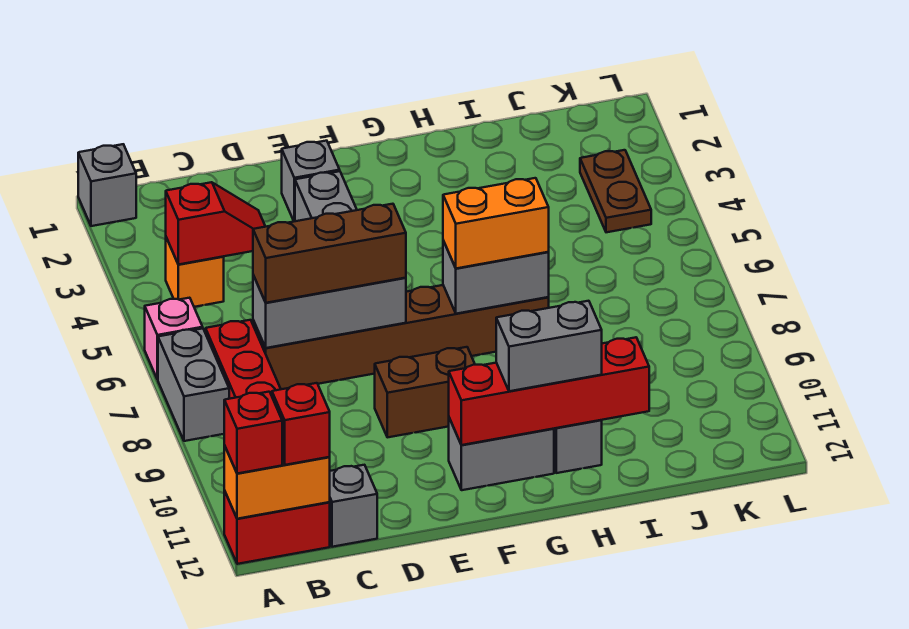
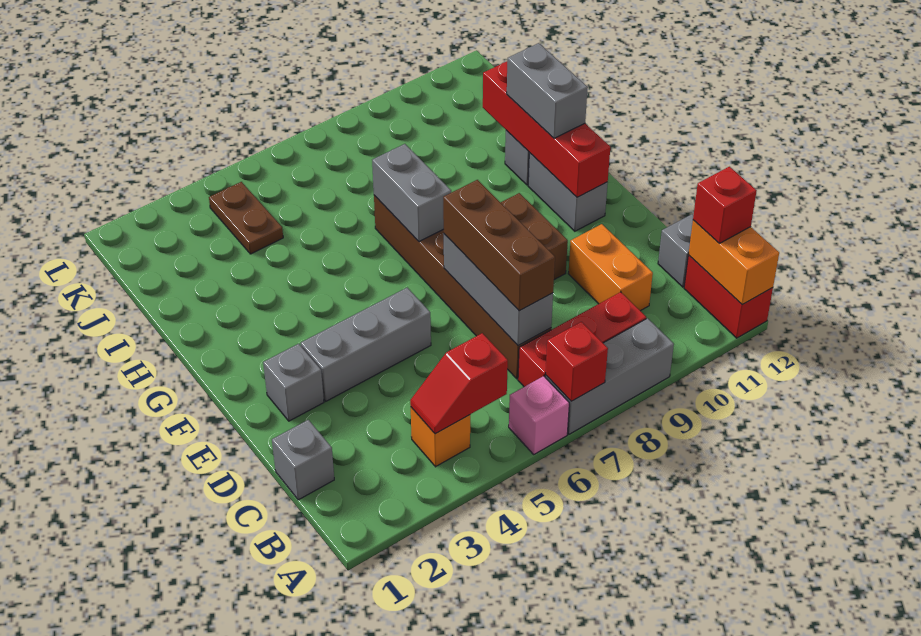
grey brick A1 level 1 -> grey brick C1 level 1
grey brick A7:A8 level 1 -> grey brick A7:A9 level 1
red brick A12 level 3 -> red brick A7 level 2
red slope B4:C4 level 2 top B -> red slope B4:B5 level 2 top 5
orange brick G7:H7 level 3 -> orange brick C10:D10 level 1
brown plate K3:K4 level 1 -> brown plate J4:K4 level 1

